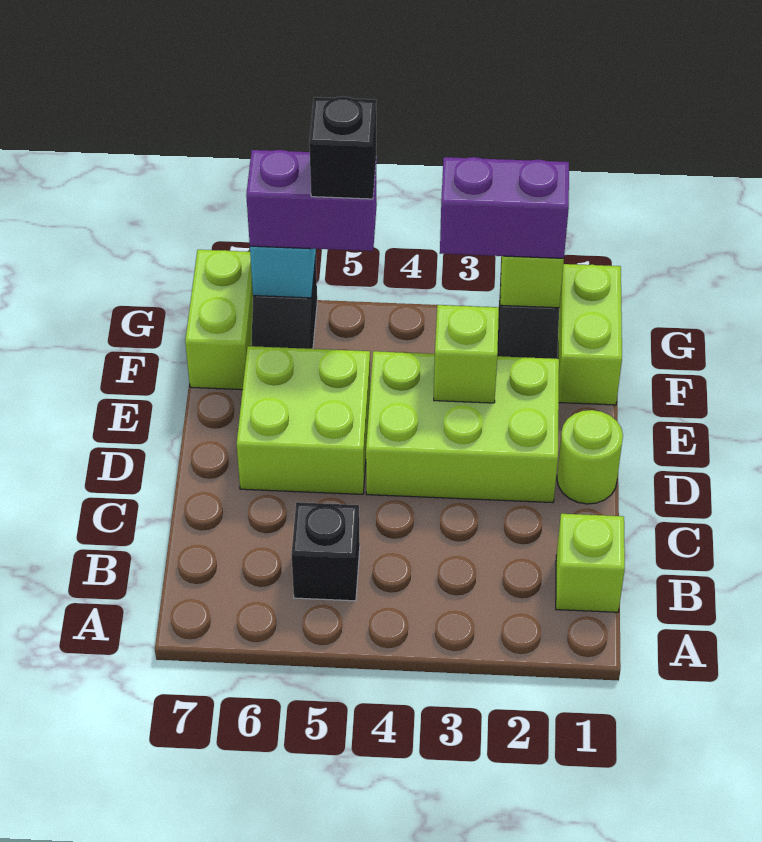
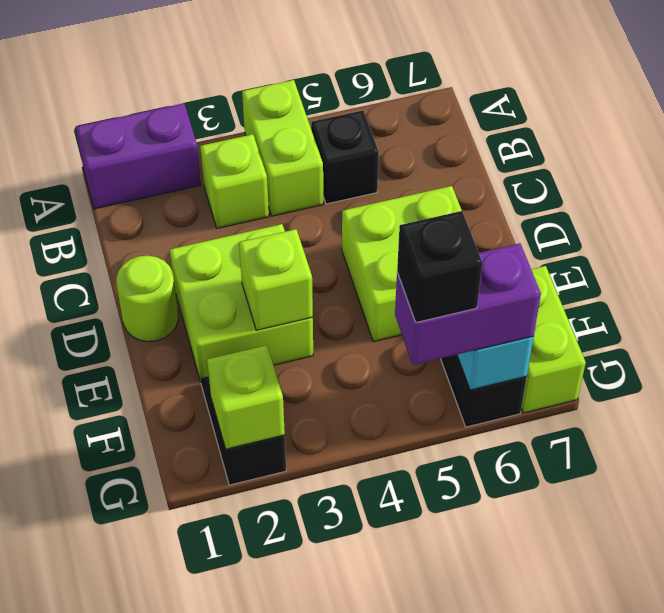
lime brick B1 level 1 -> lime brick B3 level 1
lime brick D2:E4 level 1 -> lime brick D2:E3 level 1
lime brick F1:G1 level 1 -> lime brick A4:B4 level 1
purple brick G2:G3 level 3 -> purple brick A1:A2 level 1

